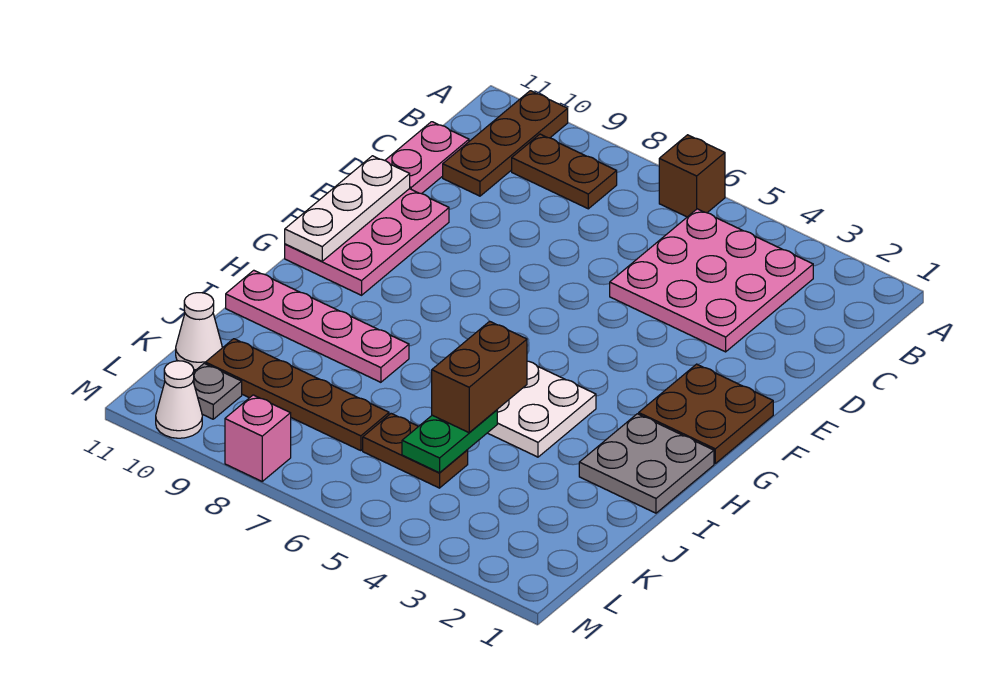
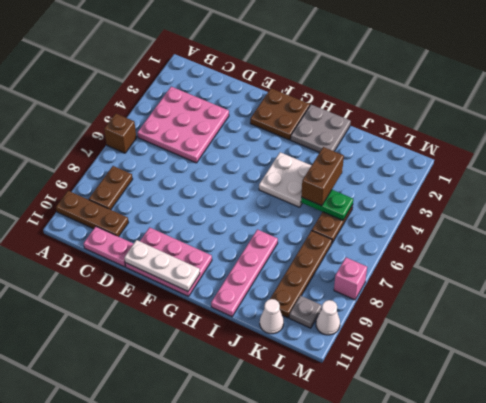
brown brick I5:J5 level 3 -> brown brick J4:J5 level 3

